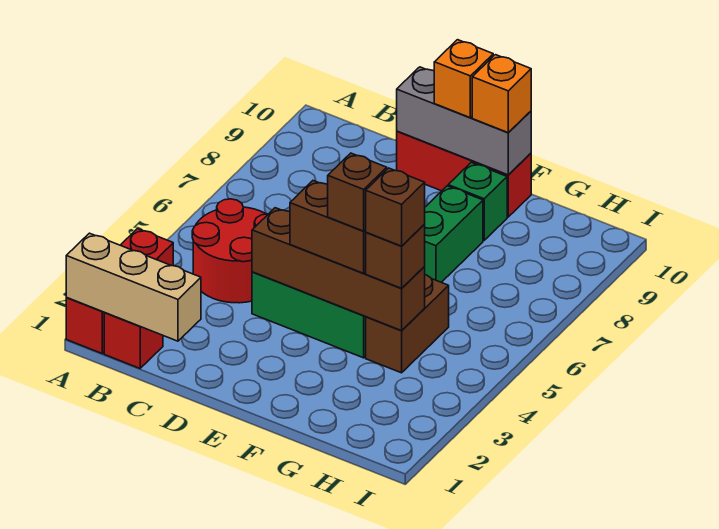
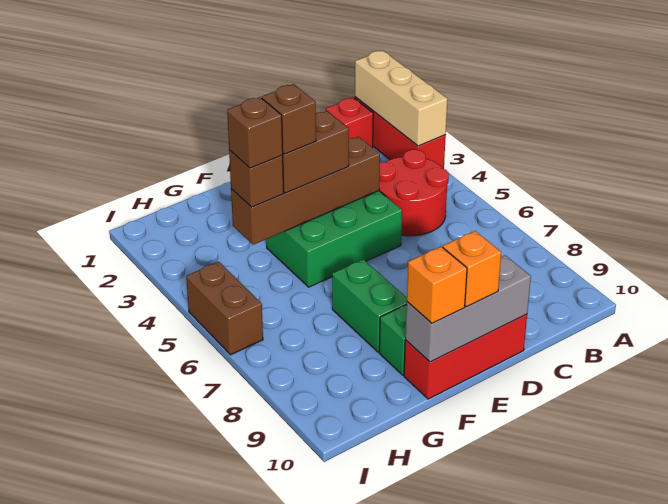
tan brick A1:C1 level 2 -> tan brick A1:A3 level 2
brown brick G4:G5 level 1 -> brown brick I5:I6 level 1

